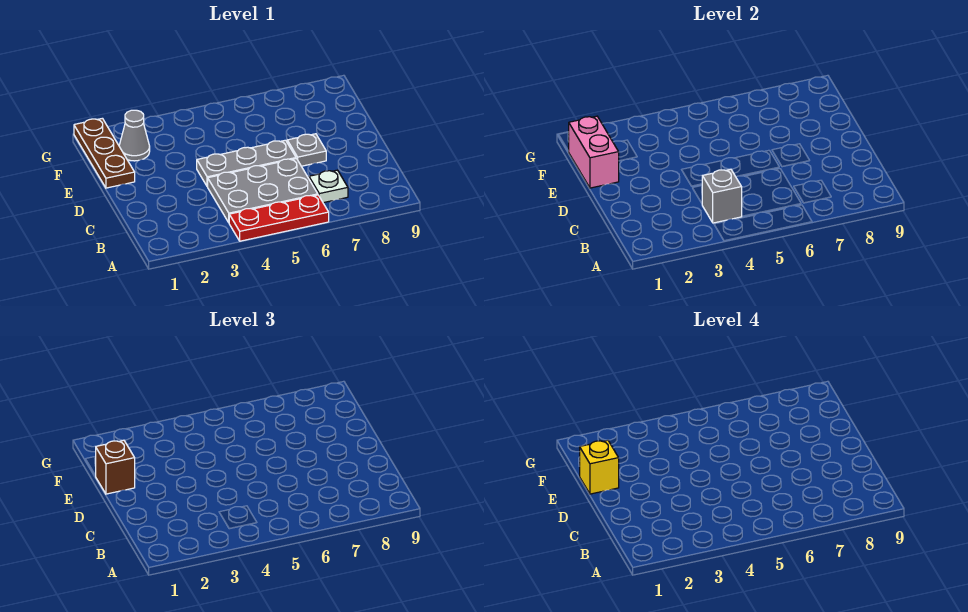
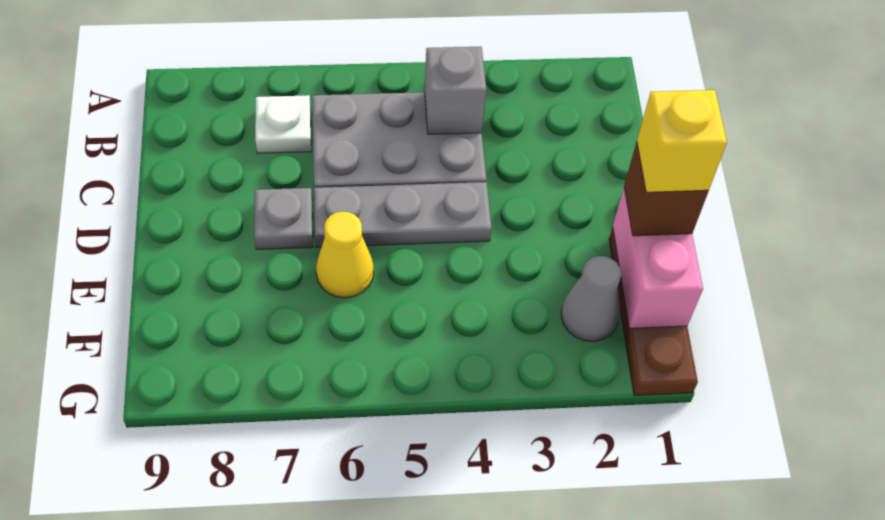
red plate A4:A6 level 1 -> none
none -> yellow cone E6 level 1

